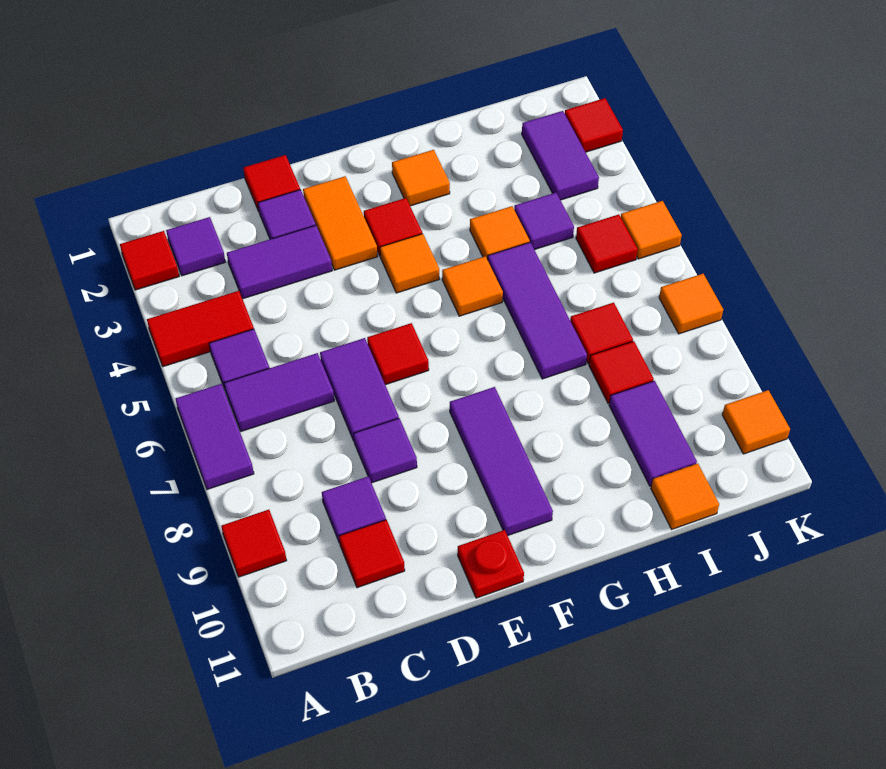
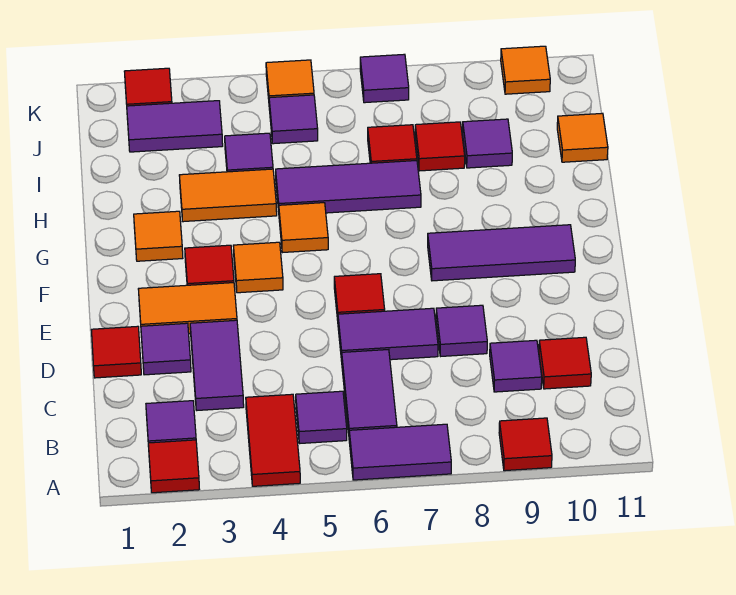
red plate E11 level 1 -> none
orange tile H4 level 1 -> orange tile H3:H4 level 1
purple tile I9:I10 level 1 -> purple tile I9 level 1
red tile J5 level 1 -> purple tile J5 level 1
orange tile K7 level 1 -> purple tile K7 level 1

